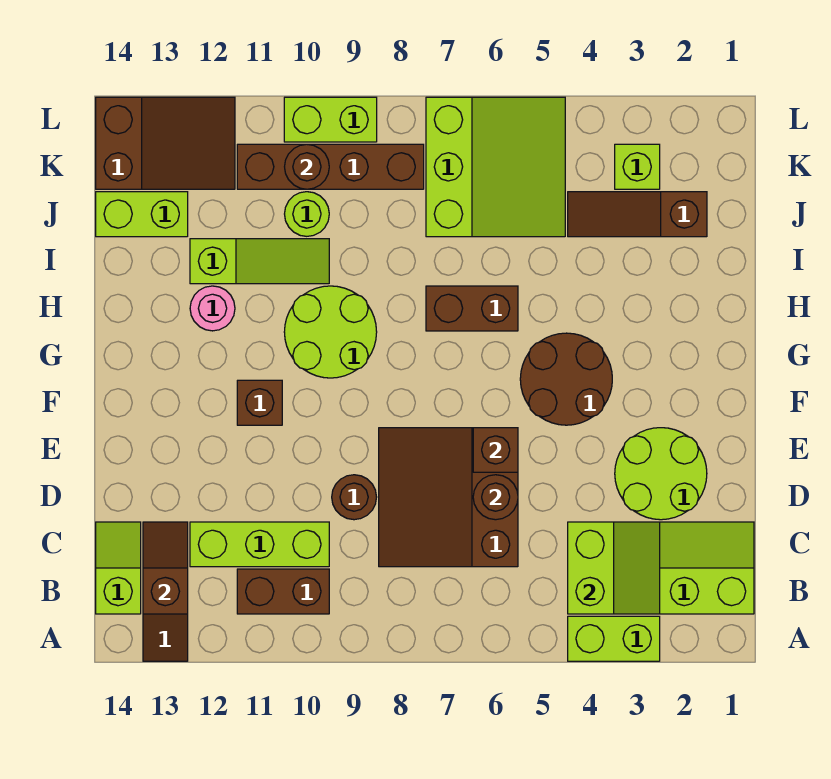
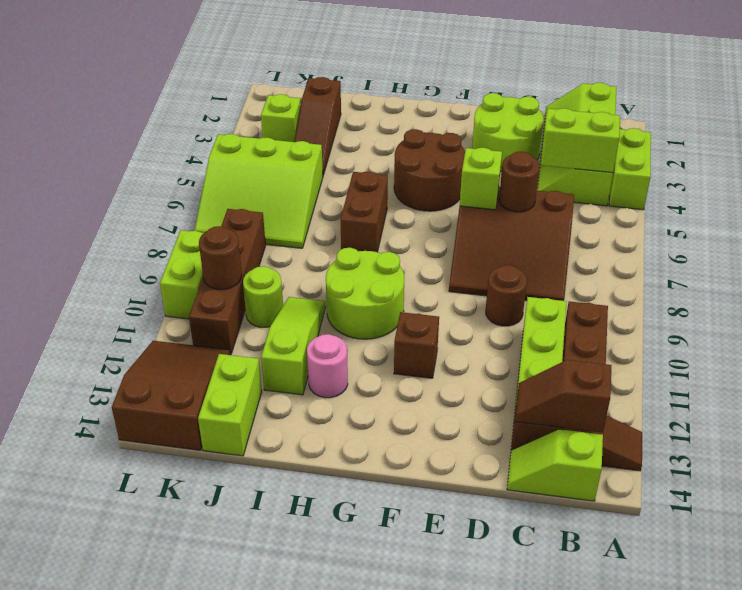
brown brick E6 level 2 -> lime brick E6 level 2
lime slope J5:L7 level 1 top 7 -> lime slope J5:L7 level 1 top 5

